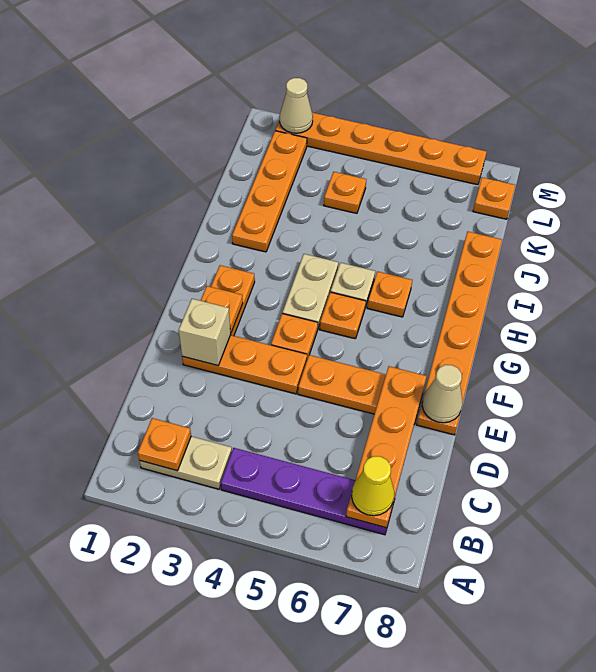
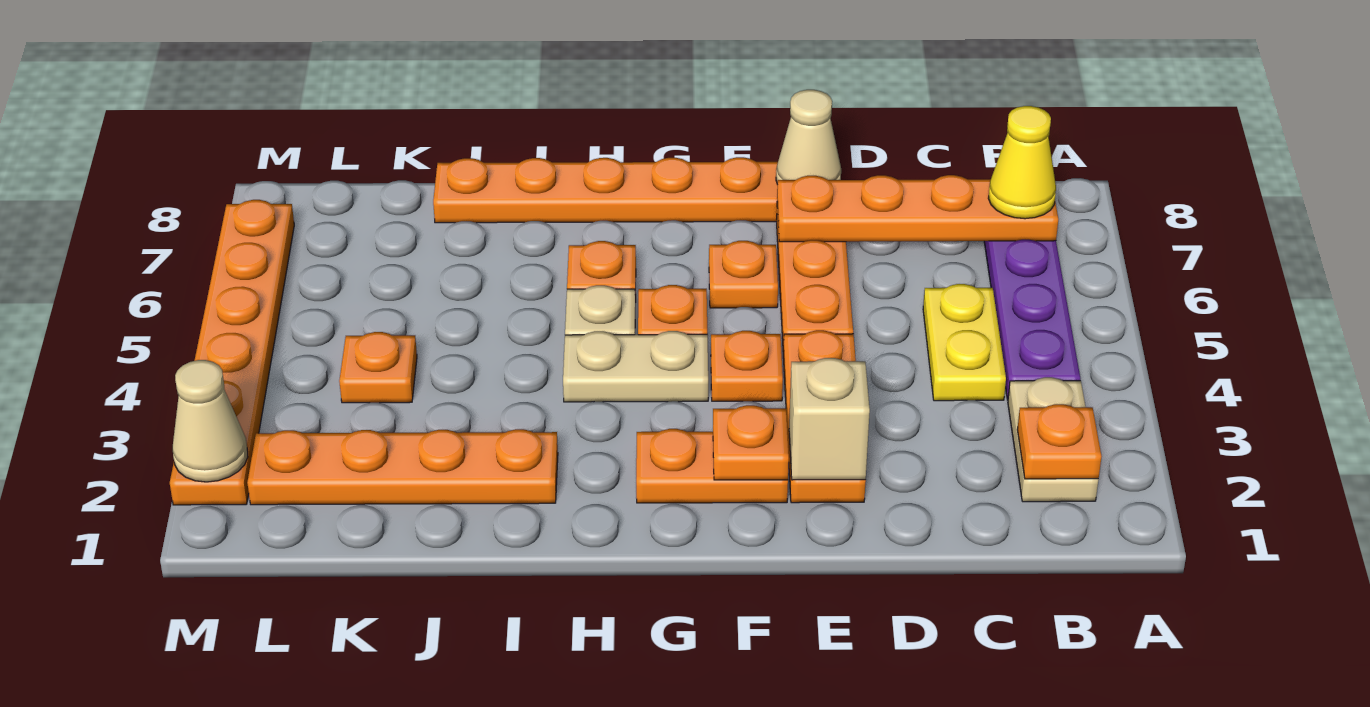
none -> yellow plate C4:C5 level 1
orange plate L8 level 1 -> orange plate F6 level 1

